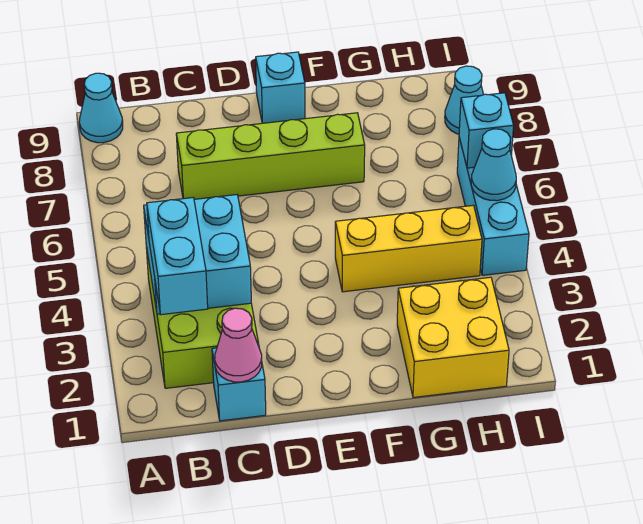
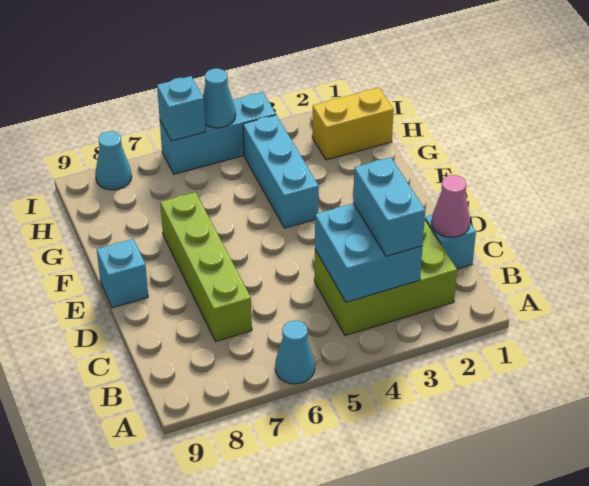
cyan cone A9 level 1 -> cyan cone A6 level 1
cyan brick B2:B3 level 3 -> cyan brick B3:C3 level 3
yellow brick F4:H4 level 1 -> cyan brick F4:H4 level 1
yellow brick G1:H2 level 1 -> yellow brick H1:H2 level 1

